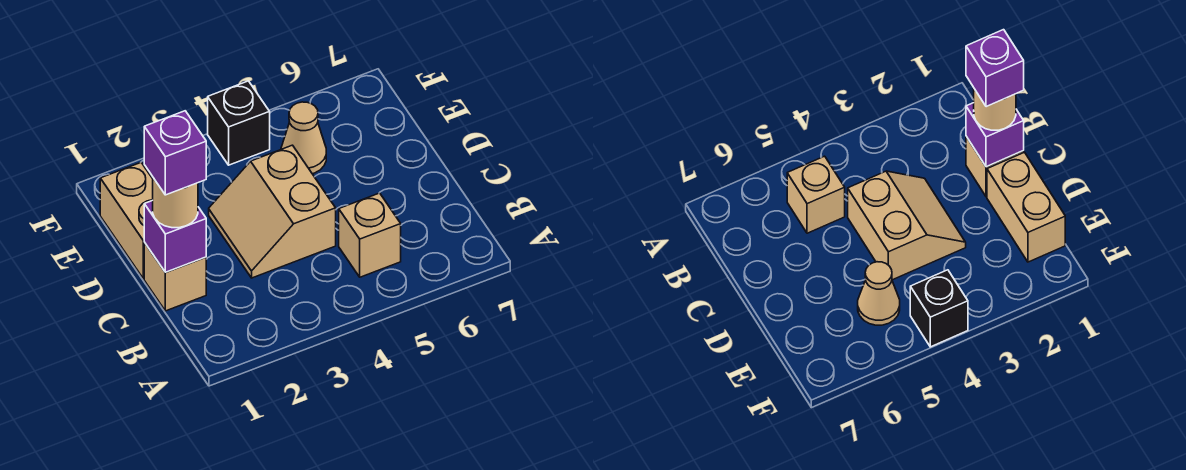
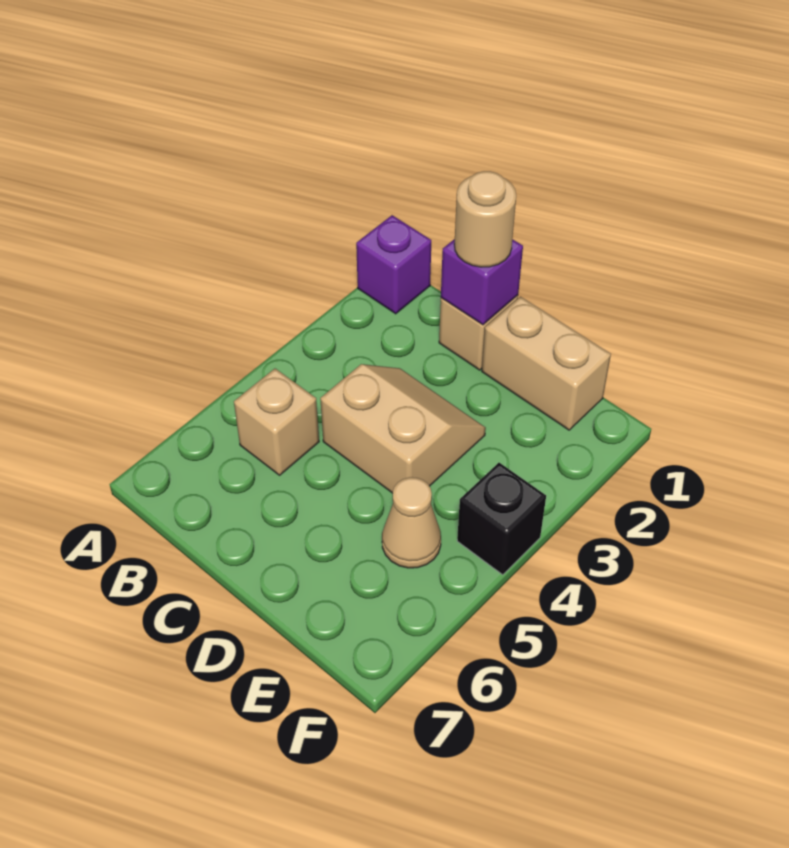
purple brick C1 level 4 -> purple brick A1 level 1

